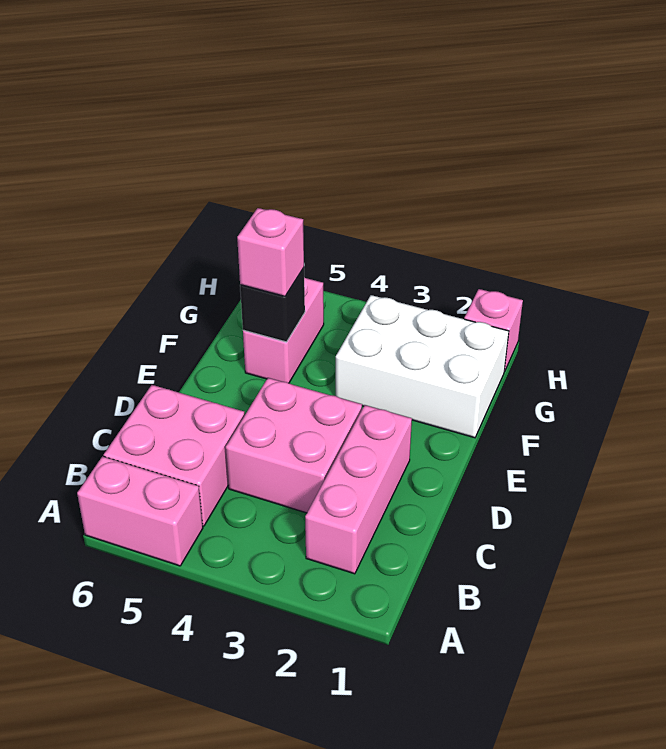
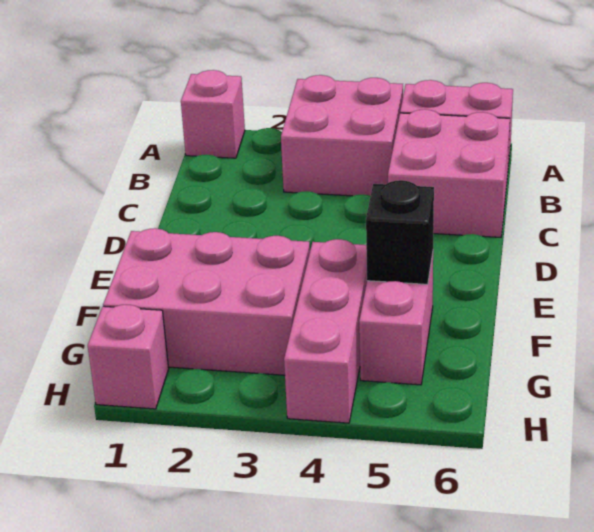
pink brick B2:D2 level 1 -> pink brick F4:H4 level 1
pink brick C3:D4 level 1 -> pink brick A3:B4 level 1
white brick F1:G3 level 1 -> pink brick F1:G3 level 1
pink brick F5 level 3 -> pink brick A1 level 1

